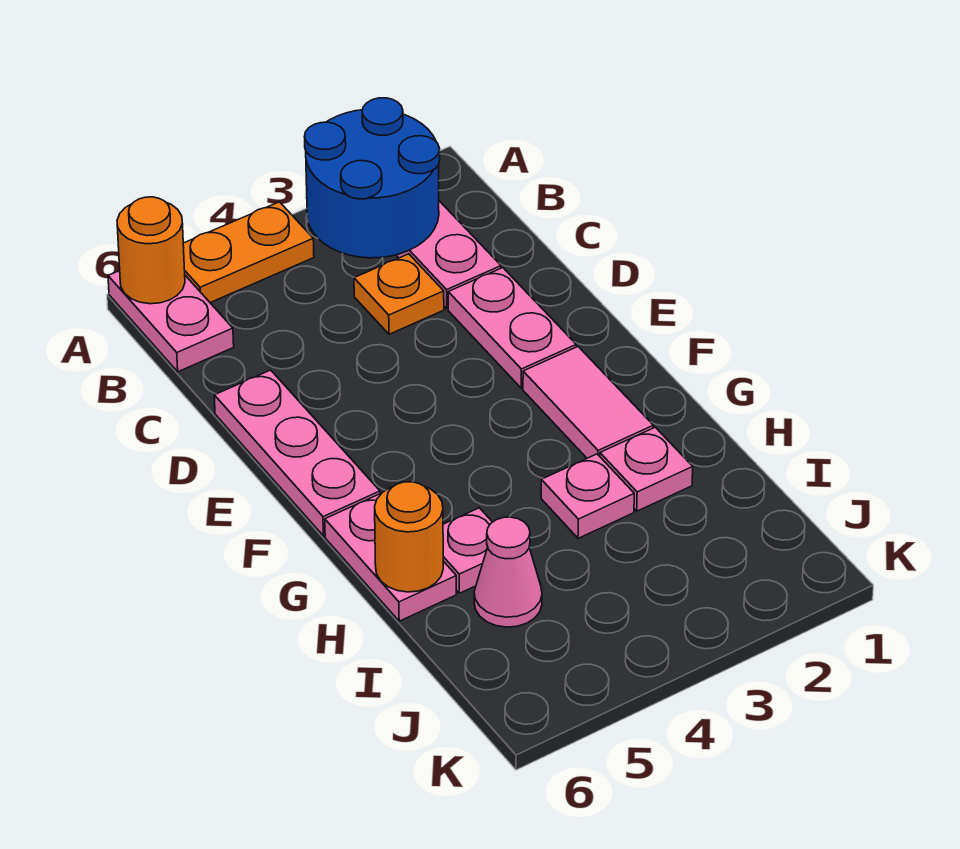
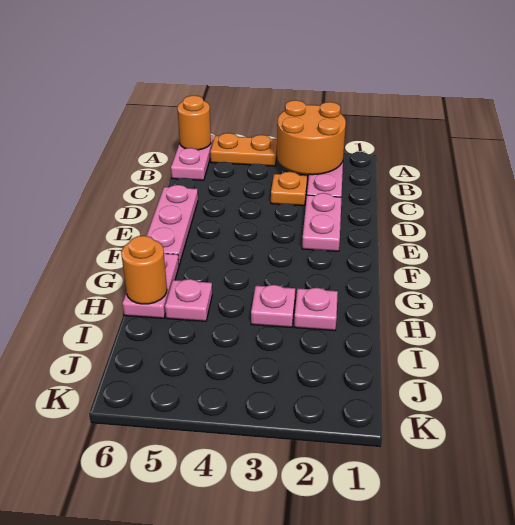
blue round brick A2:B3 level 2 -> orange round brick A2:B3 level 2
pink tile F2:G2 level 1 -> none
pink cone I5 level 1 -> none

